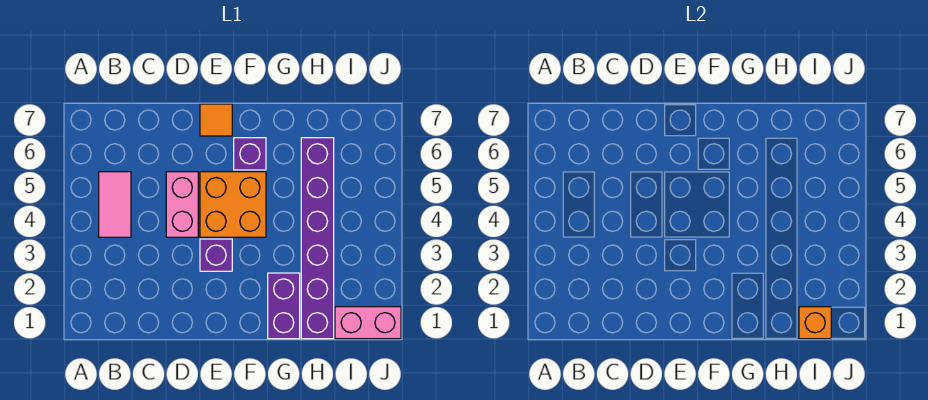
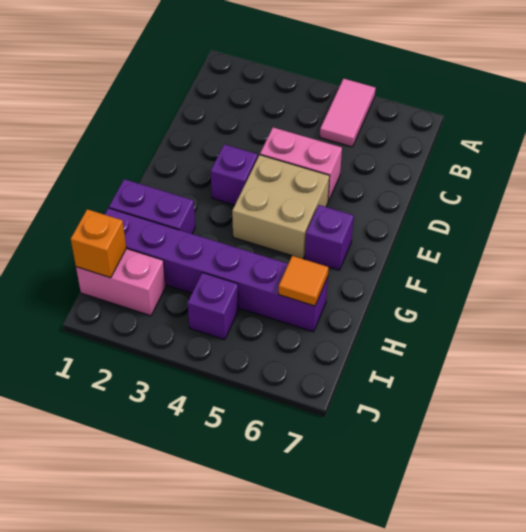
pink tile B4:B5 level 1 -> pink tile A5:B5 level 1
orange brick E4:F5 level 1 -> tan brick E4:F5 level 1
orange tile E7 level 1 -> orange tile H6 level 2
pink brick I1:J1 level 1 -> pink brick I1:I2 level 1
none -> purple brick I4 level 1

